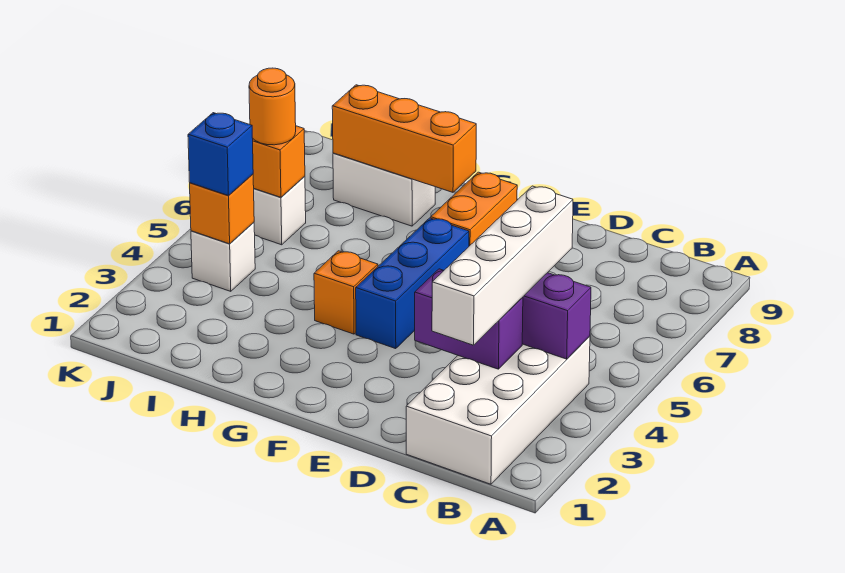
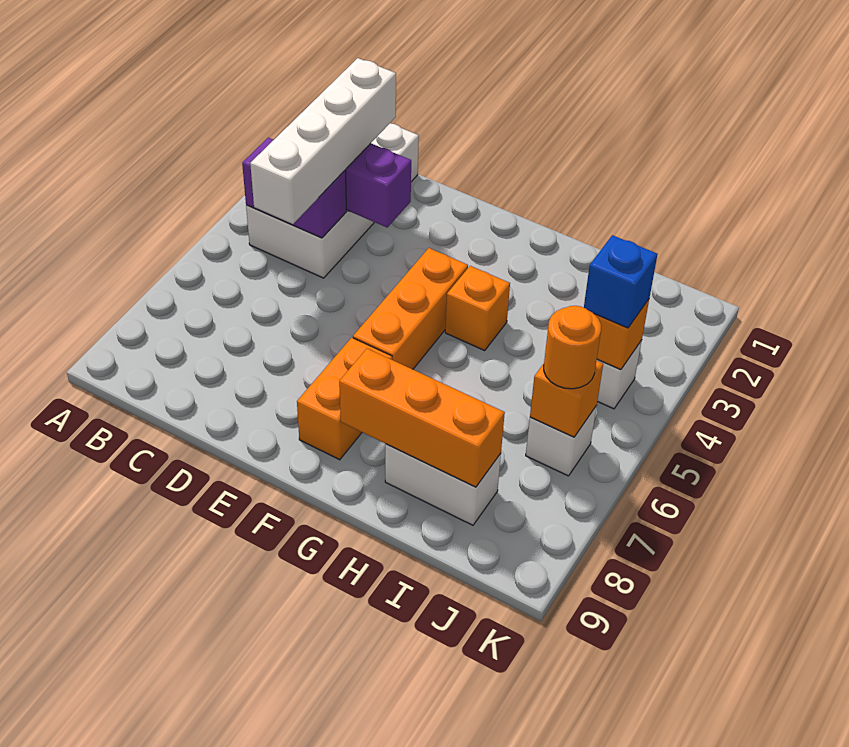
blue brick F4:F6 level 1 -> orange brick F4:F6 level 1

